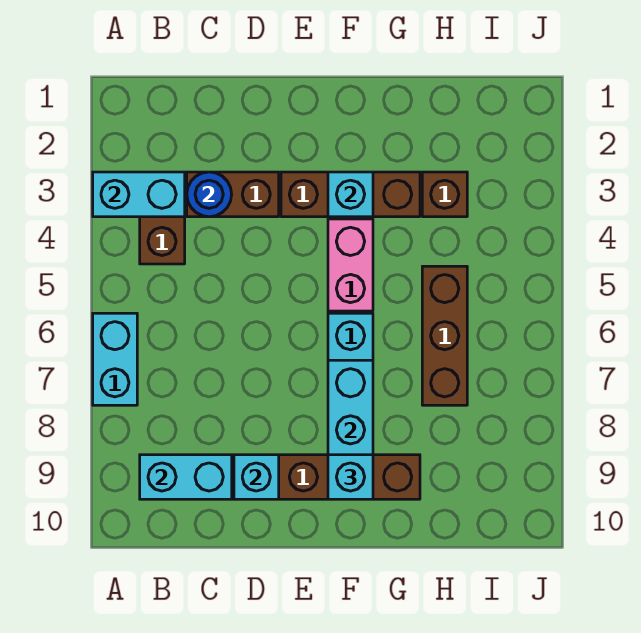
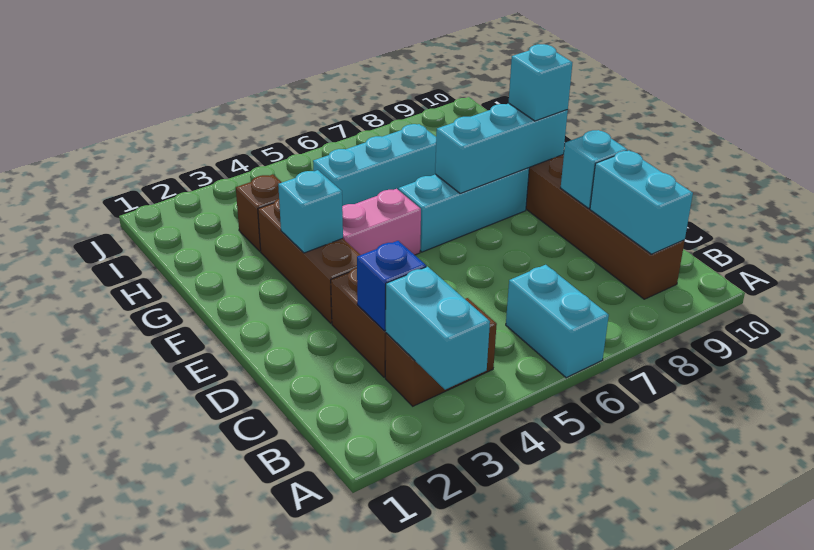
cyan brick A6:A7 level 1 -> cyan brick A6:B6 level 1
blue round brick C3 level 2 -> blue brick C3 level 2
brown brick H5:H7 level 1 -> cyan brick H5:H7 level 1

